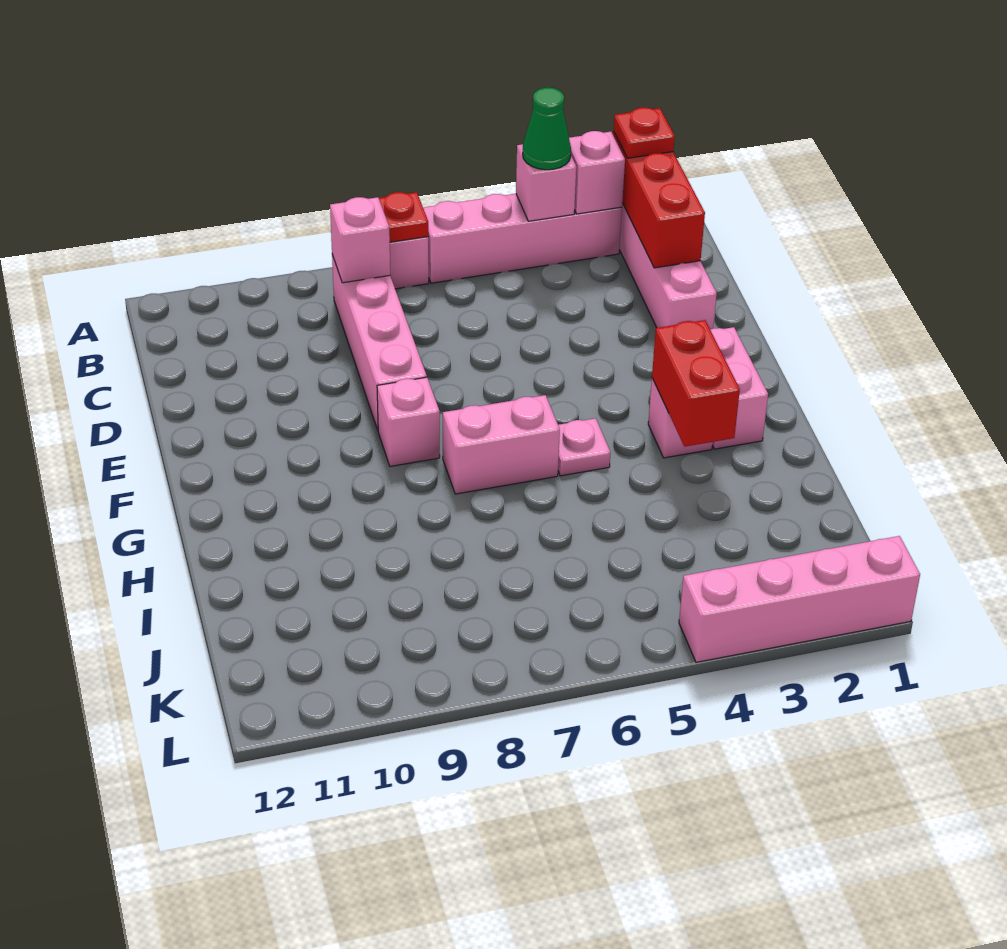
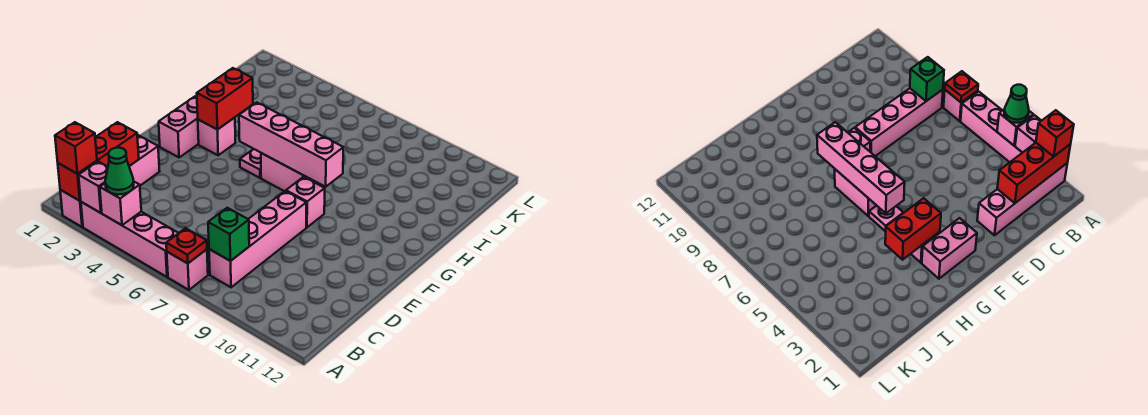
red plate A2 level 3 -> red brick A2 level 3
pink brick B8 level 2 -> green brick B8 level 2
pink brick L1:L4 level 1 -> pink brick G5:G8 level 2

